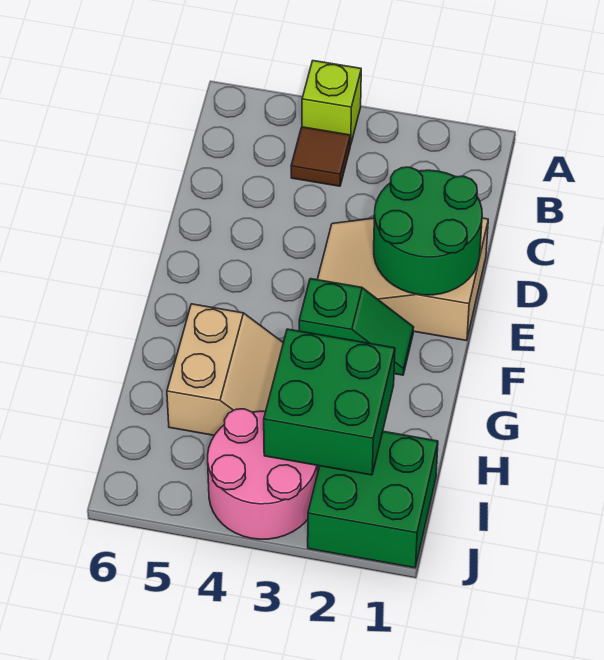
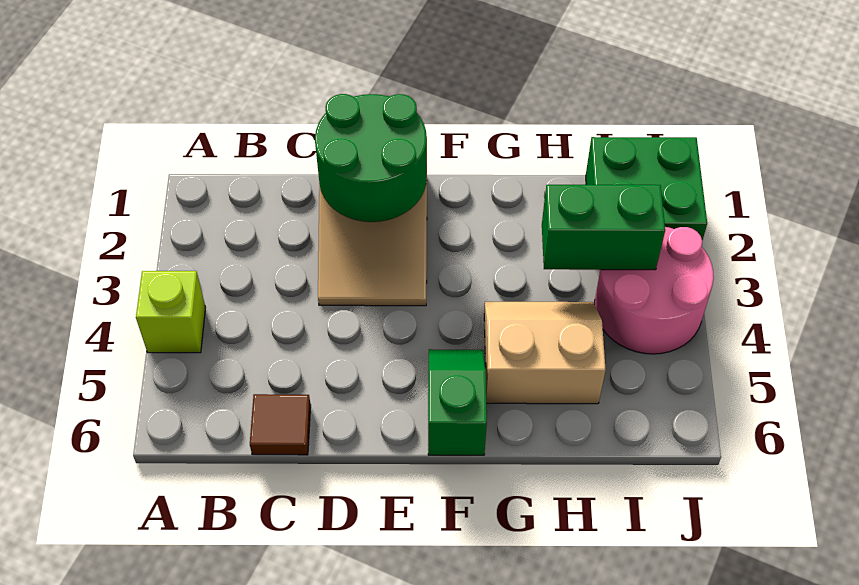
brown tile B4 level 1 -> brown tile C6 level 1
green slope F2:F3 level 1 top 3 -> green slope F5:F6 level 1 top 6
green brick H2:I3 level 2 -> green brick H3:I3 level 2

